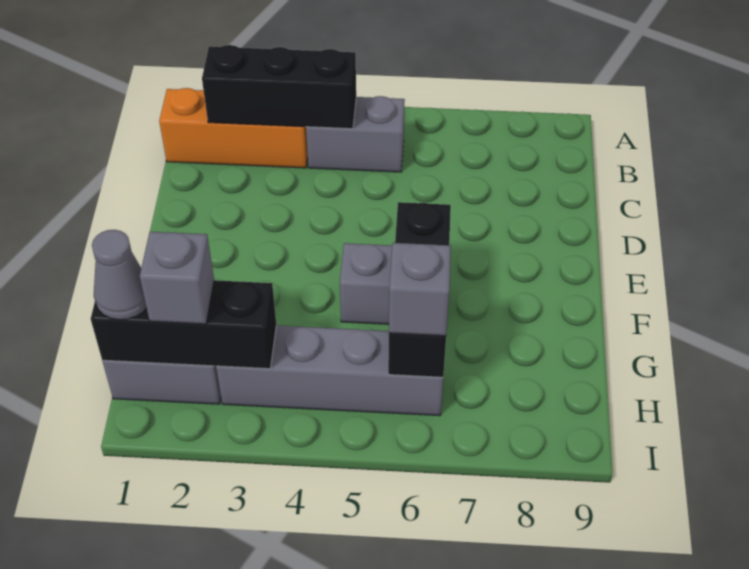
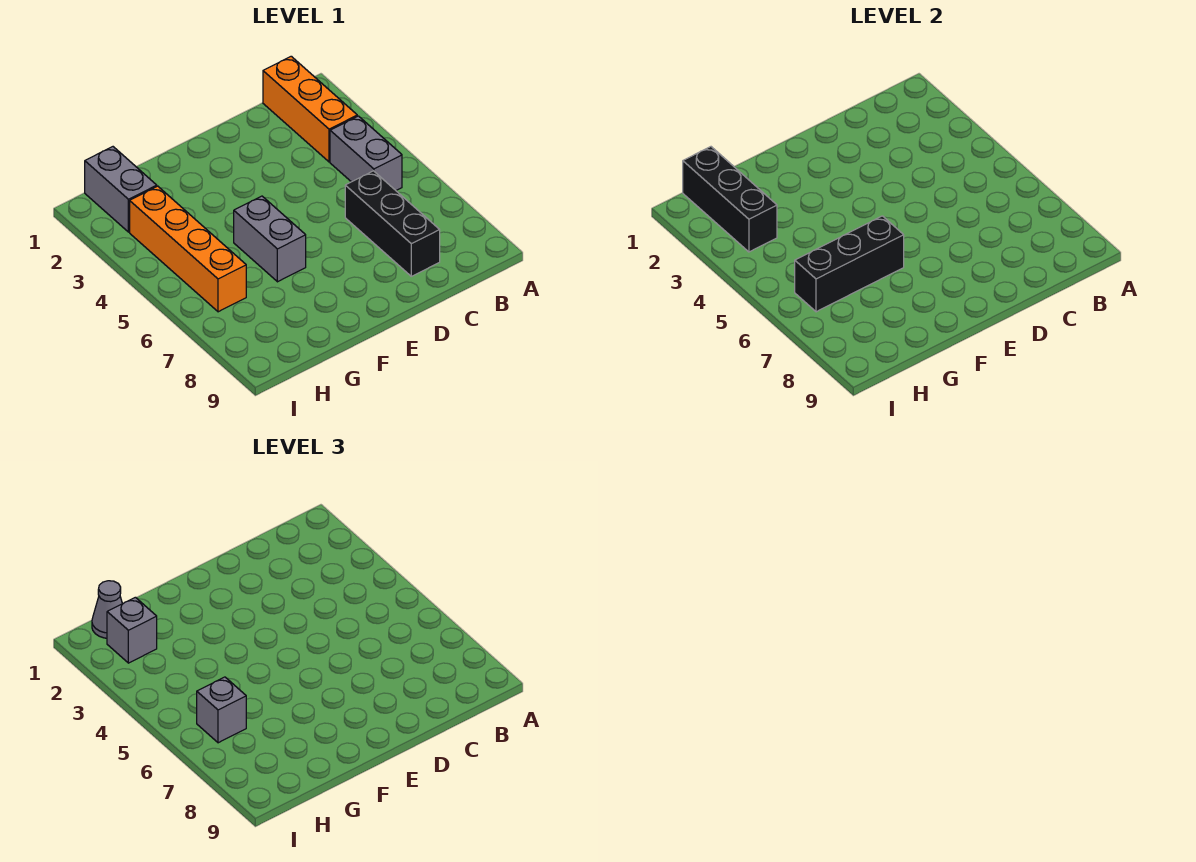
black brick B2:B4 level 2 -> black brick C6:C8 level 1
grey brick H3:H6 level 1 -> orange brick H3:H6 level 1

